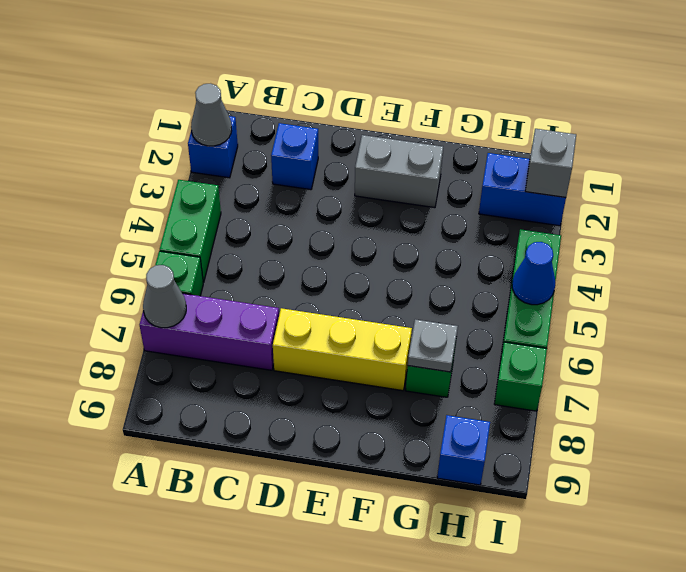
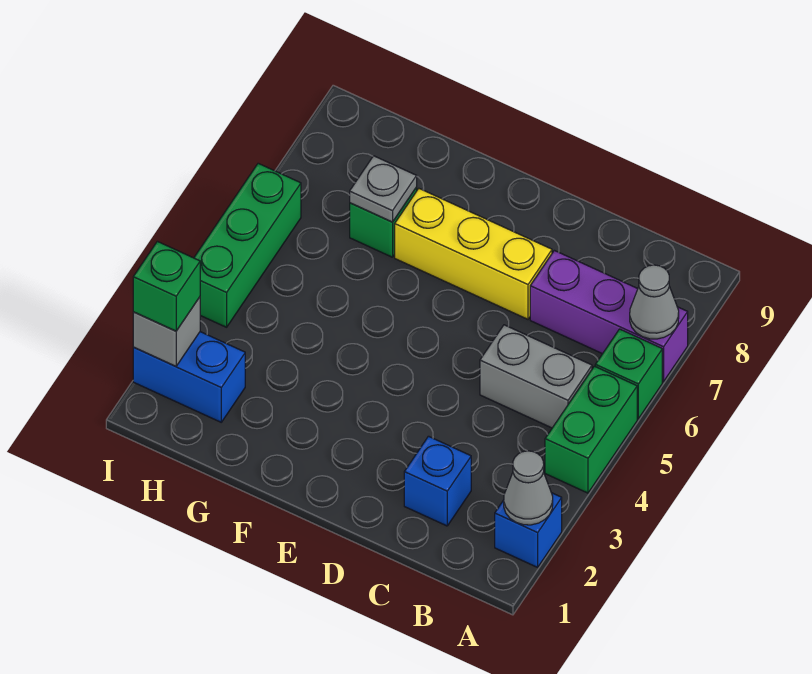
grey brick E2:F2 level 1 -> grey brick B5:C5 level 1
blue brick H9 level 1 -> none
blue cone I5 level 2 -> none
green brick I7 level 1 -> green brick I2 level 3

